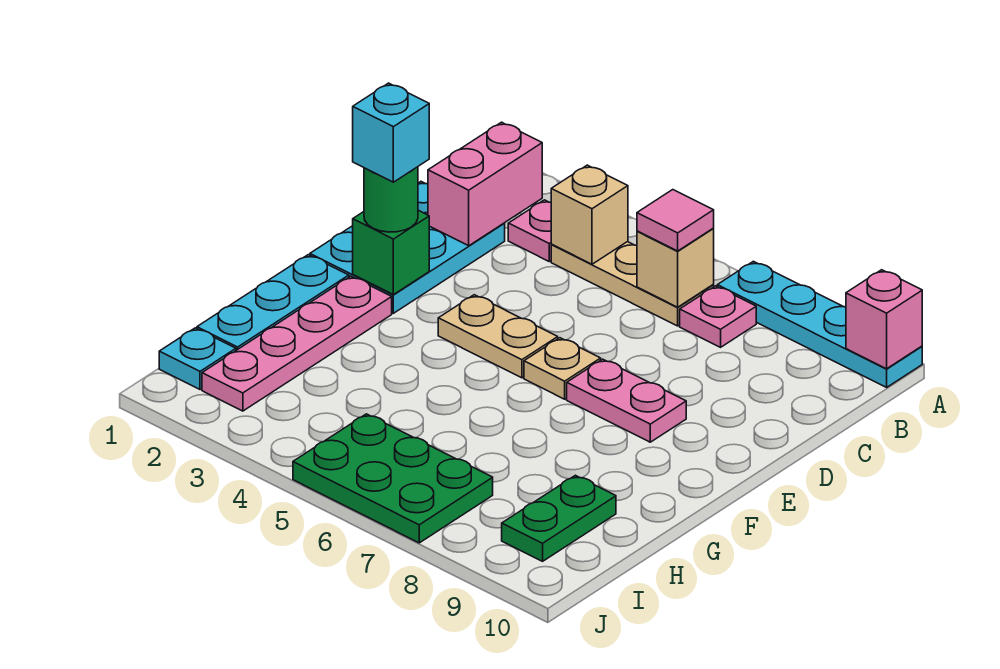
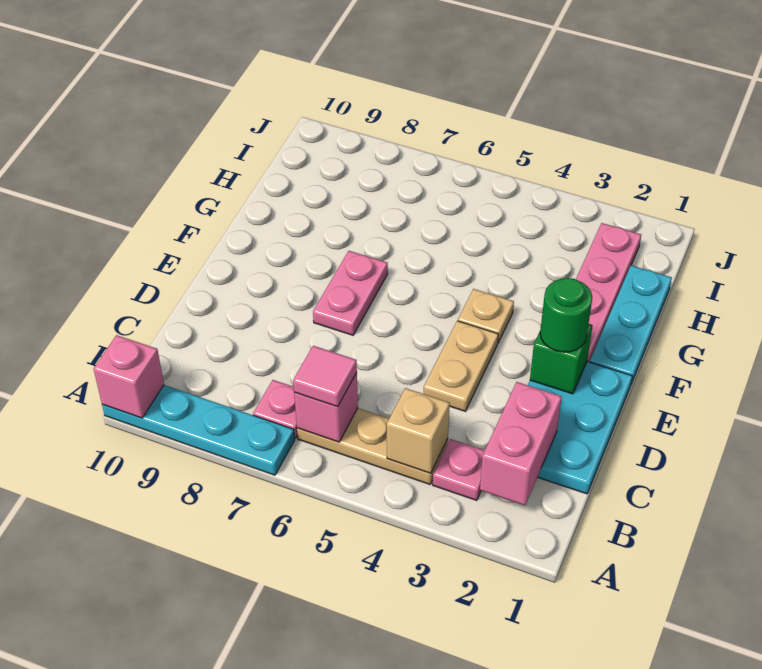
tan brick B6 level 2 -> pink brick B6 level 2
cyan brick E2 level 4 -> none
tan plate E4:E5 level 1 -> tan plate D4:E4 level 1
tan plate E6 level 1 -> tan plate F4 level 1
pink plate E7:E8 level 1 -> pink plate E7:F7 level 1
green plate H9:I9 level 1 -> none
cyan plate I1 level 1 -> none
green plate I5:J7 level 1 -> none

